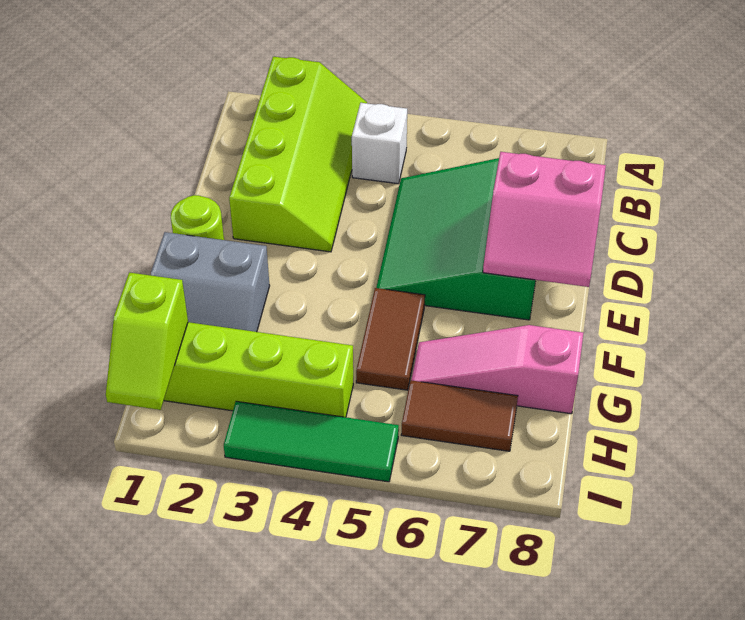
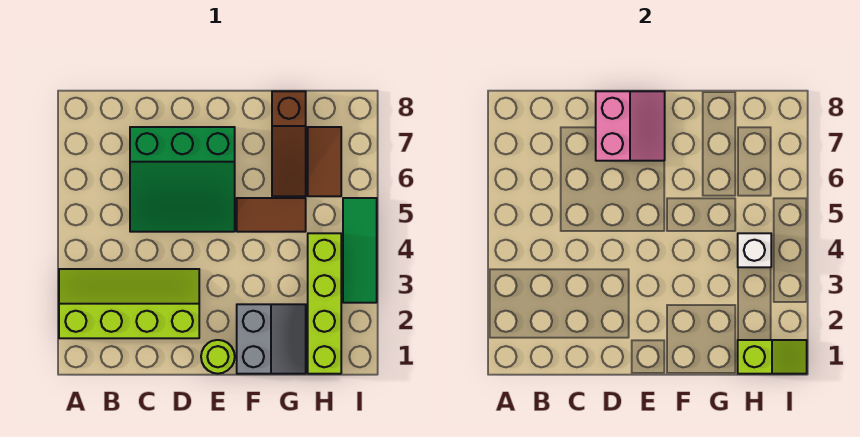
white brick B4 level 1 -> white brick H4 level 2
pink slope G6:G8 level 1 top 8 -> brown slope G6:G8 level 1 top 8

